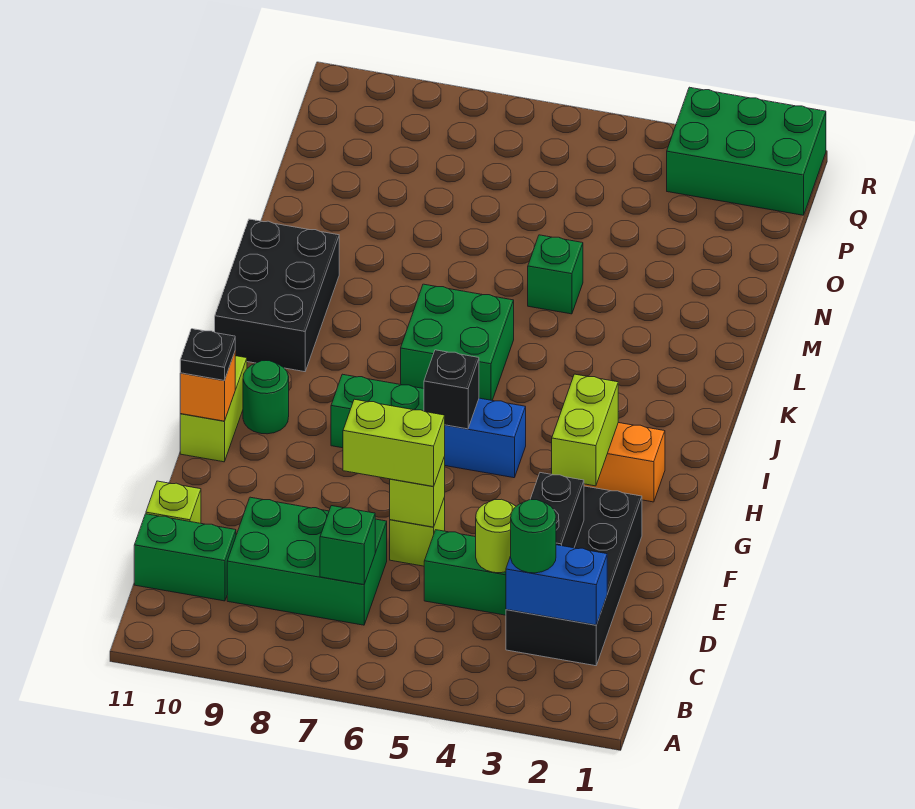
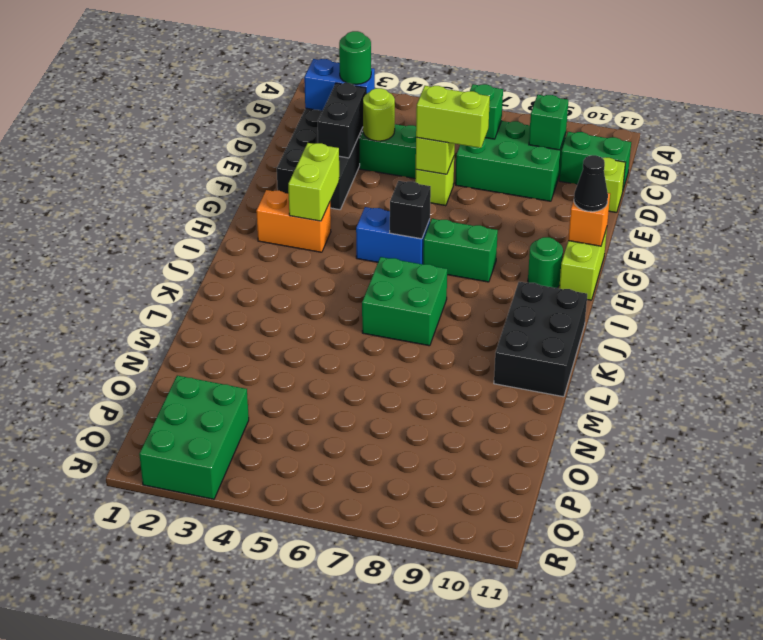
black plate G11 level 3 -> black cone G11 level 3
green brick M5 level 1 -> green brick C9 level 2
green brick Q1:R3 level 1 -> green brick P2:R3 level 1

